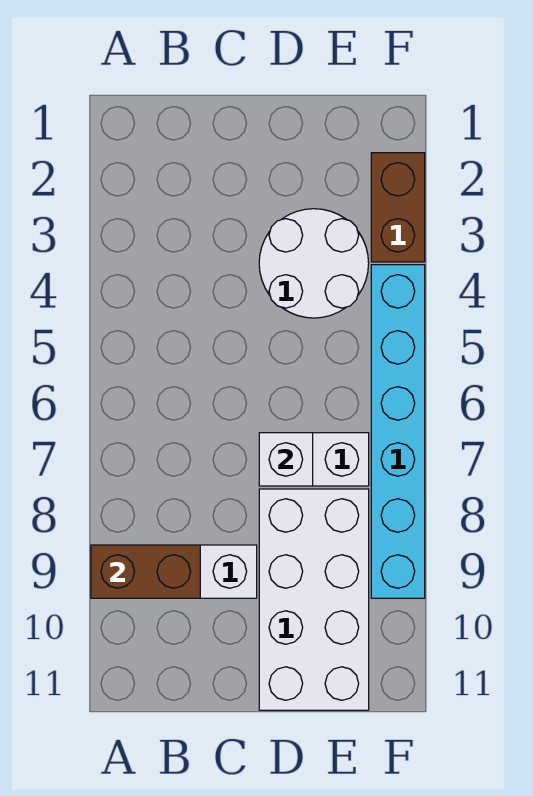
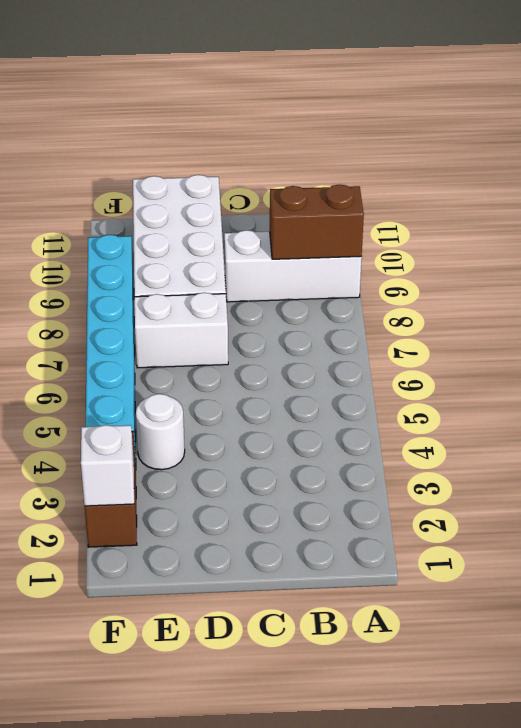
white round brick D3:E4 level 1 -> white round brick E4 level 1
white brick D7 level 2 -> white brick F2 level 2

